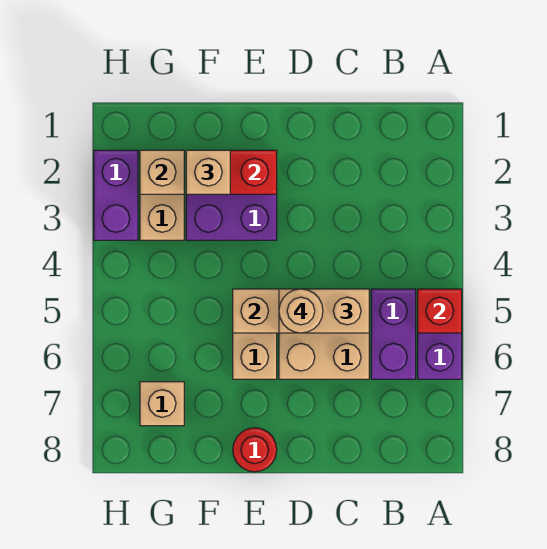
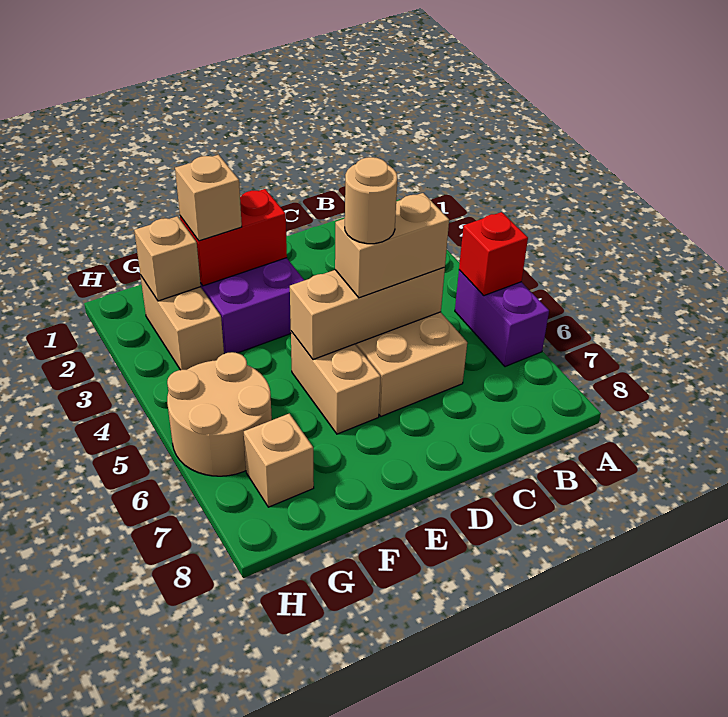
purple brick B5:B6 level 1 -> none
red round brick E8 level 1 -> none
none -> tan round brick G5:H6 level 1
purple brick H2:H3 level 1 -> none

